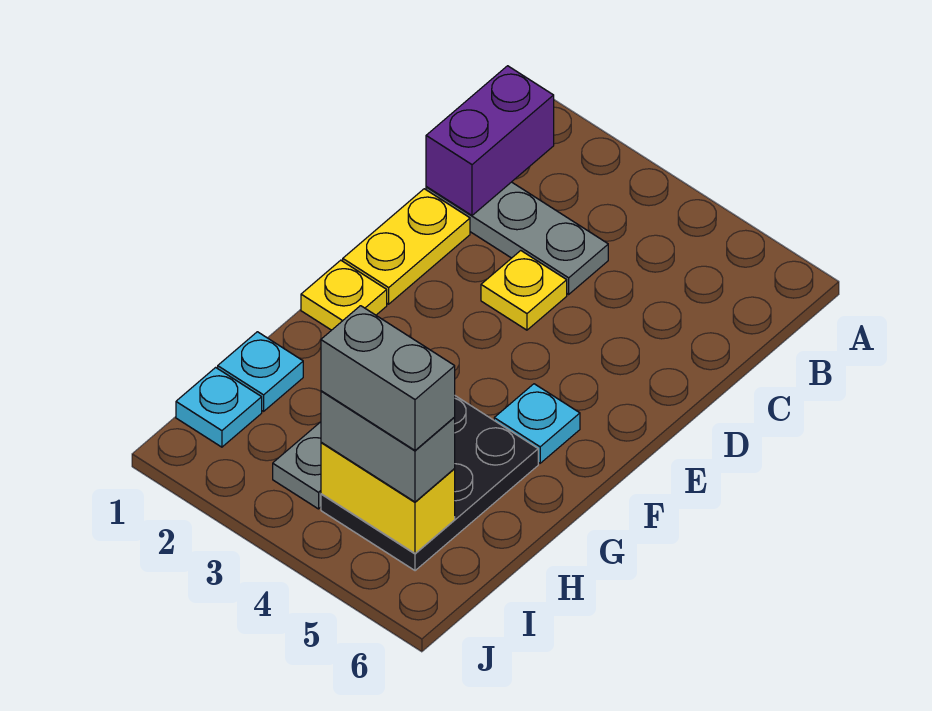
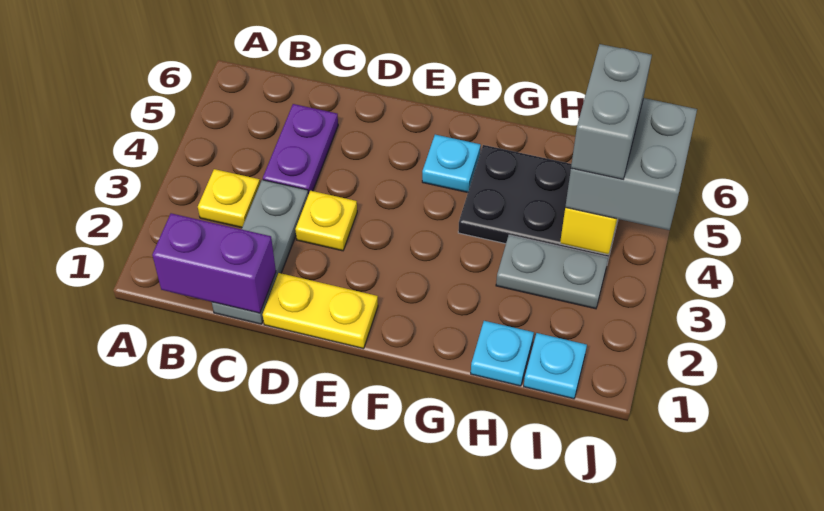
none -> purple plate C4:C5 level 1
yellow plate F1 level 1 -> yellow plate B3 level 1
grey brick I4:I5 level 3 -> grey brick I4:J5 level 3

